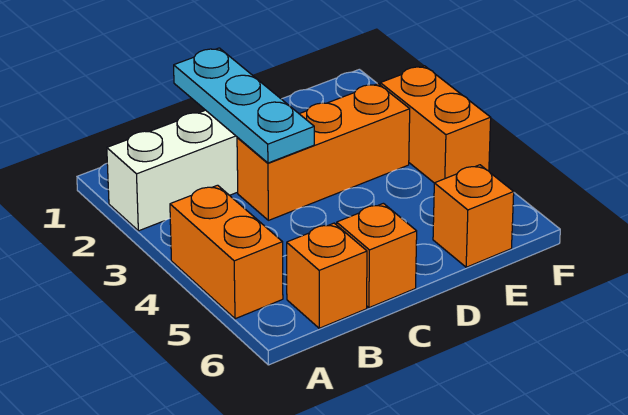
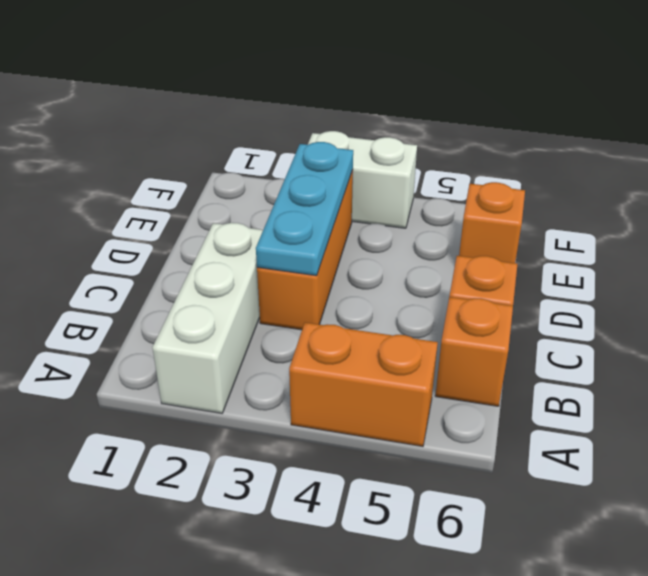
cyan plate C1:C3 level 2 -> cyan plate C3:E3 level 2
orange brick F3:F4 level 1 -> white brick F3:F4 level 1

